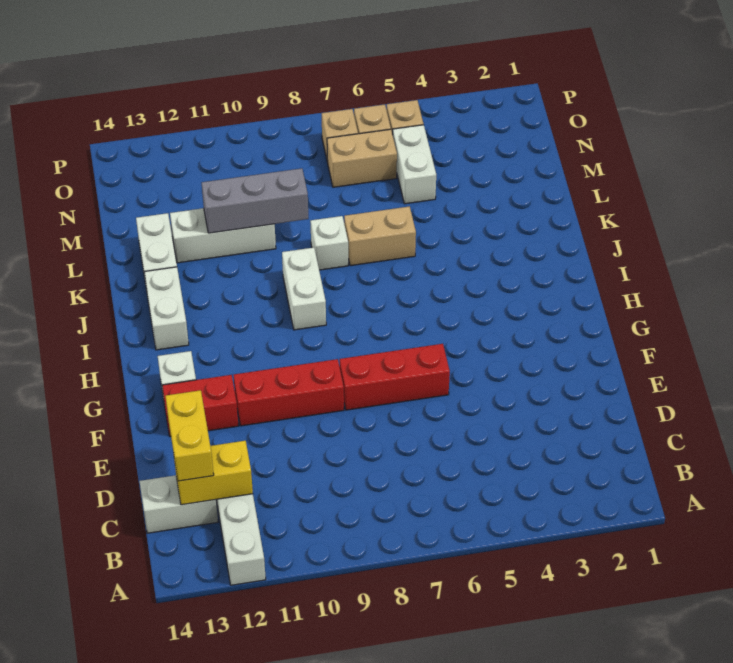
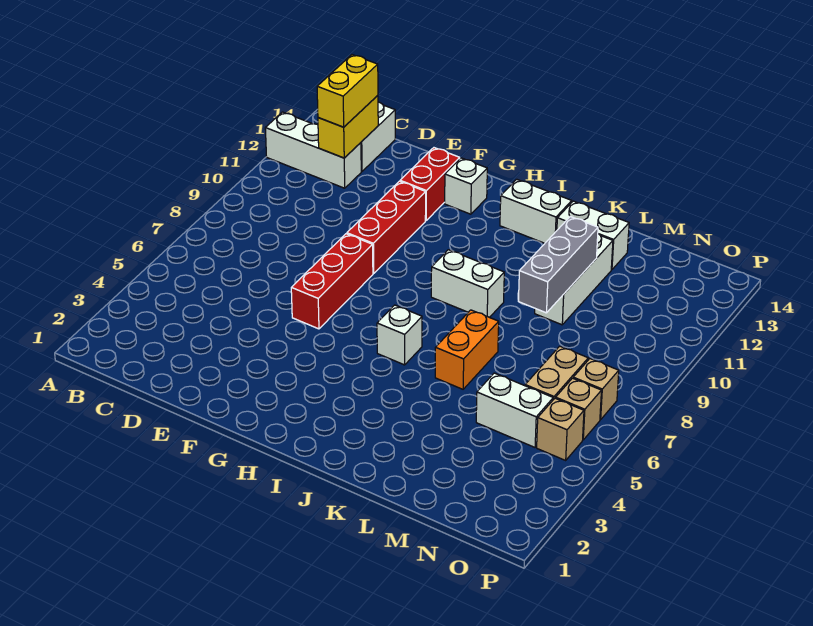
yellow brick C13:D13 level 3 -> yellow brick C12:C13 level 3
tan brick K6:K7 level 1 -> orange brick K6:K7 level 1
white brick K8 level 1 -> white brick I6 level 1

